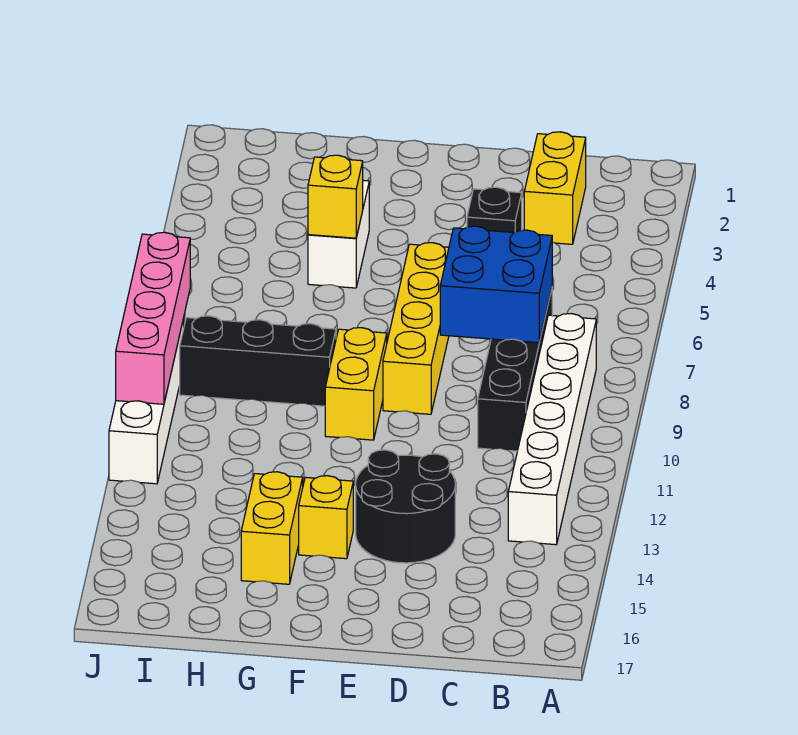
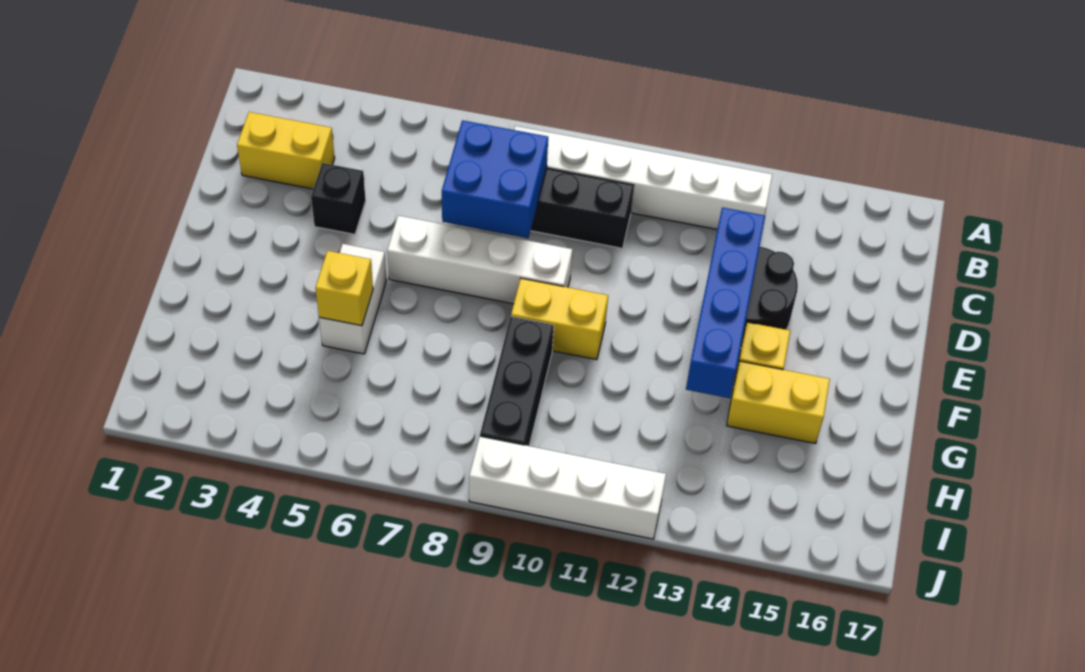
none -> blue brick D13:G13 level 2
yellow brick E6:E9 level 1 -> white brick E6:E9 level 1
white brick G4:G5 level 1 -> white brick F5:G5 level 1
pink brick J8:J11 level 2 -> none

